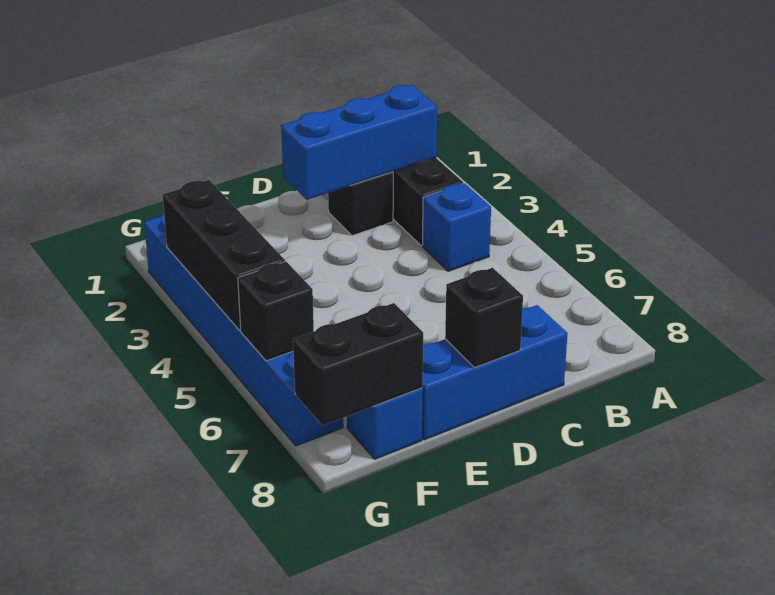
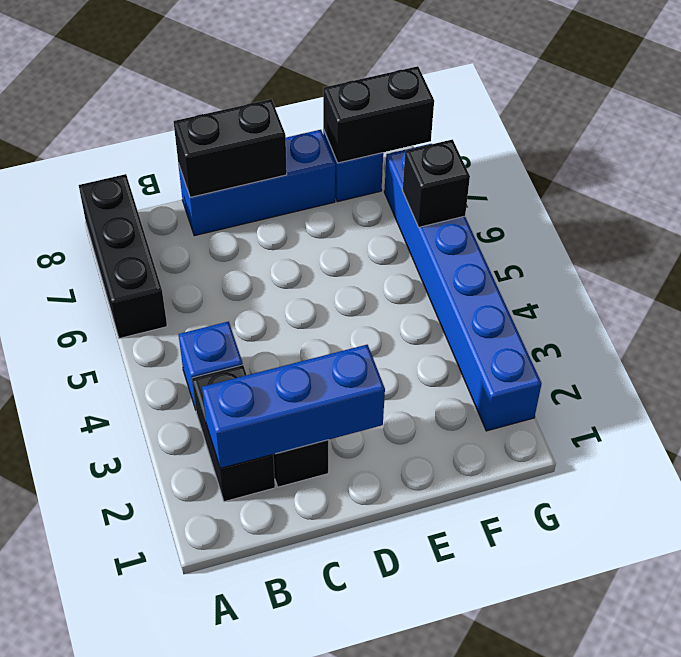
black brick D8 level 2 -> black brick C8:D8 level 2
black brick G3:G5 level 2 -> black brick A6:A8 level 1

